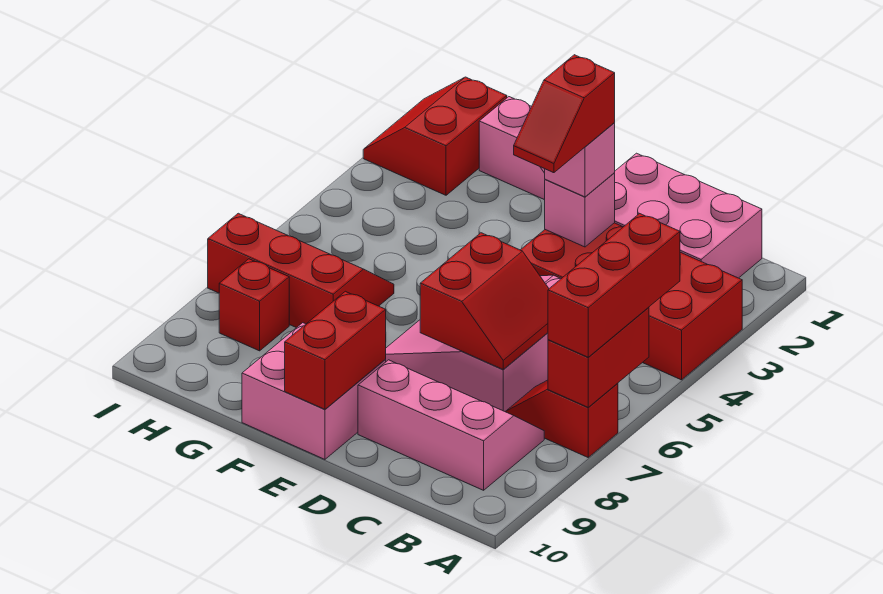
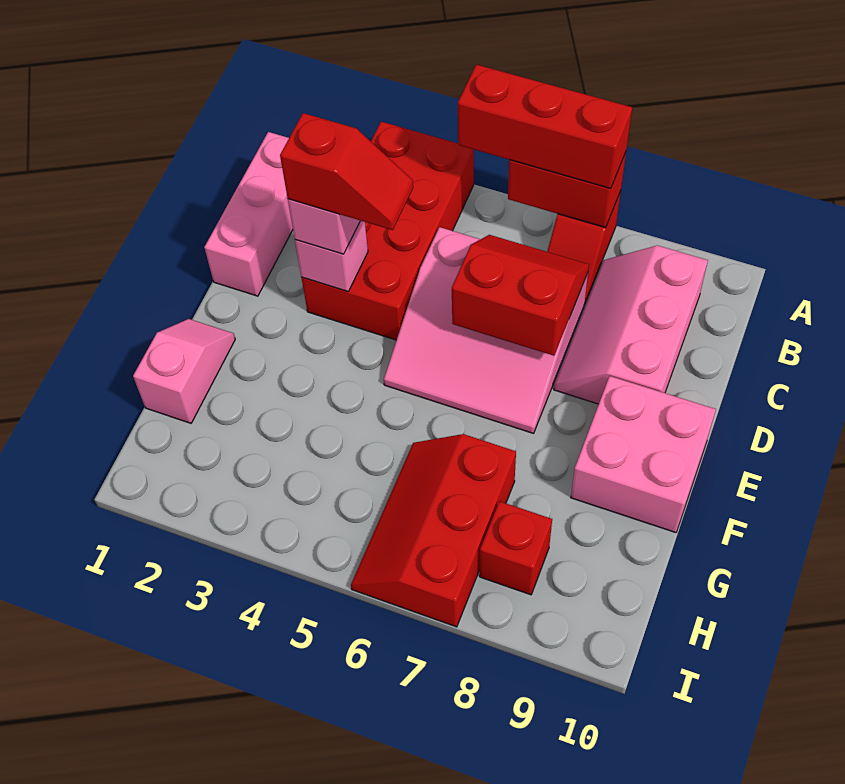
pink brick B1:D2 level 1 -> pink brick B1:D1 level 1
red brick E9:E10 level 2 -> none
red slope H1:I2 level 1 top H -> none

